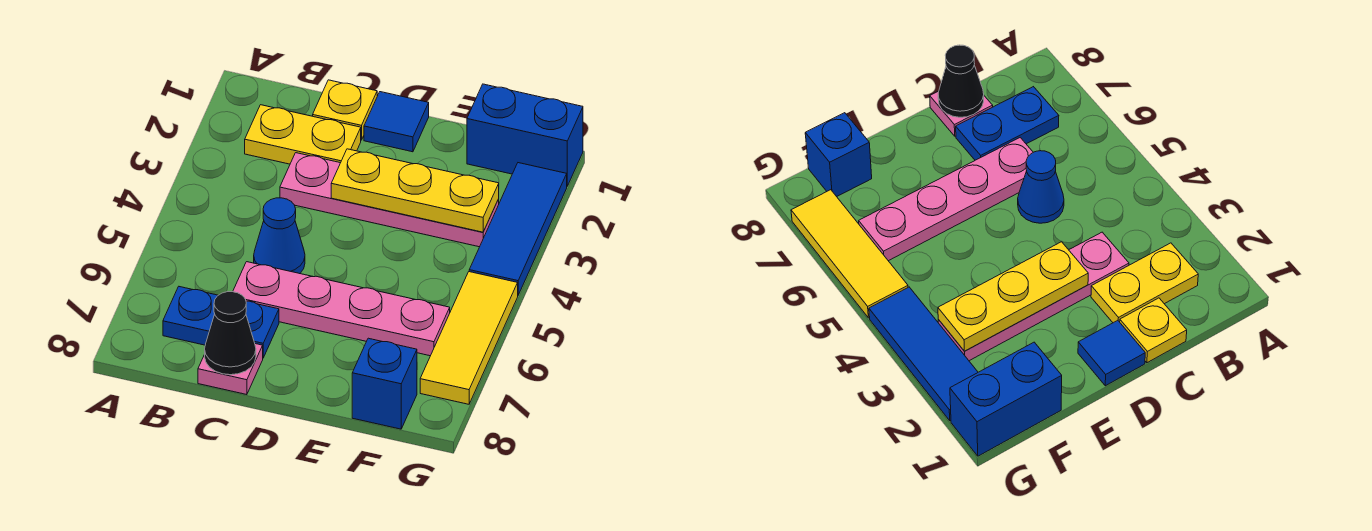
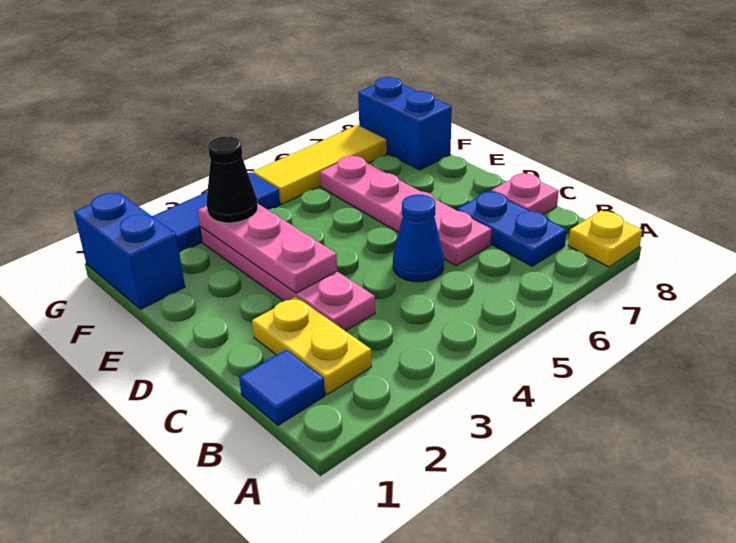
yellow plate C1 level 1 -> yellow plate A8 level 1
black cone C8 level 2 -> black cone F3 level 3
blue tile D1 level 1 -> blue tile B1 level 1
yellow plate D3:F3 level 2 -> pink plate D3:F3 level 2
blue brick F8 level 1 -> blue brick F8:G8 level 1

